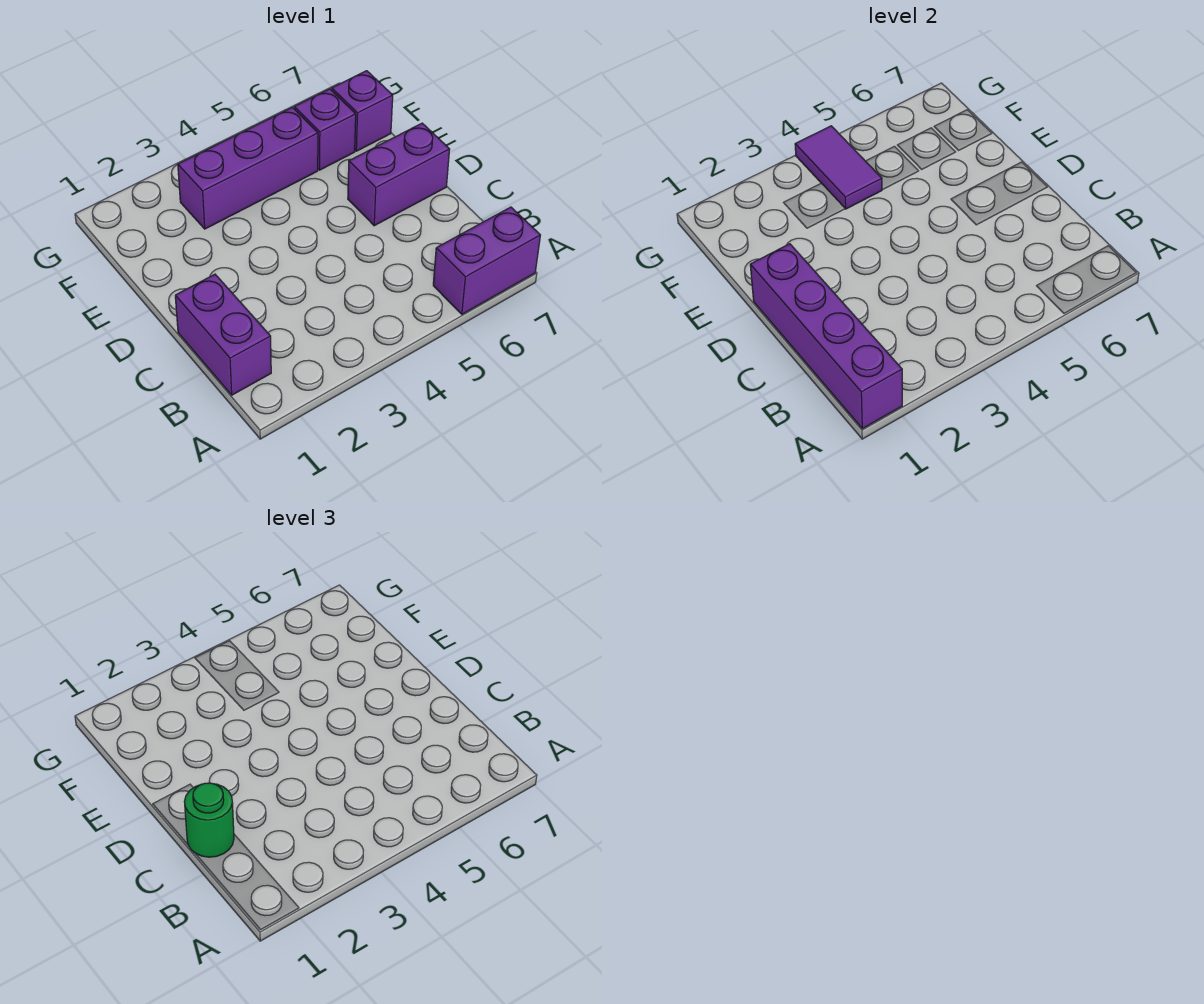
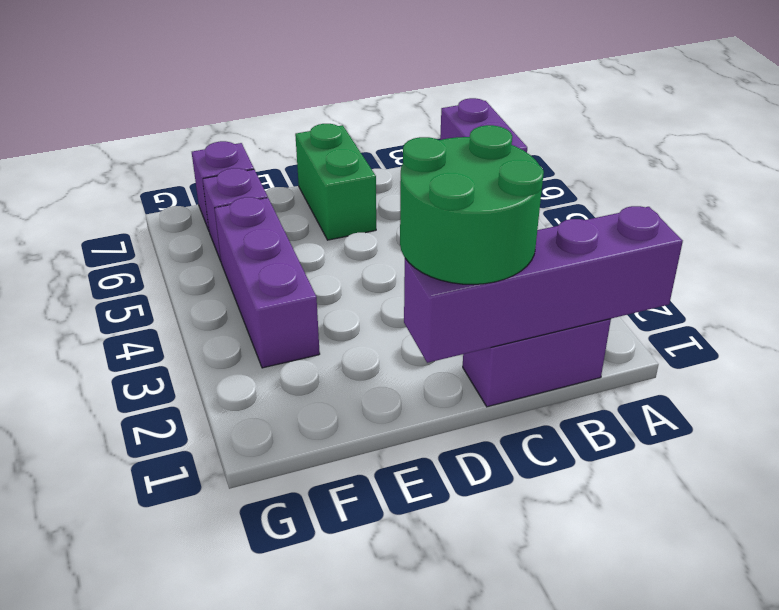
green round brick C1 level 3 -> green round brick C1:D2 level 3
purple brick D6:D7 level 1 -> green brick D6:D7 level 1
purple tile F4:G4 level 2 -> none

